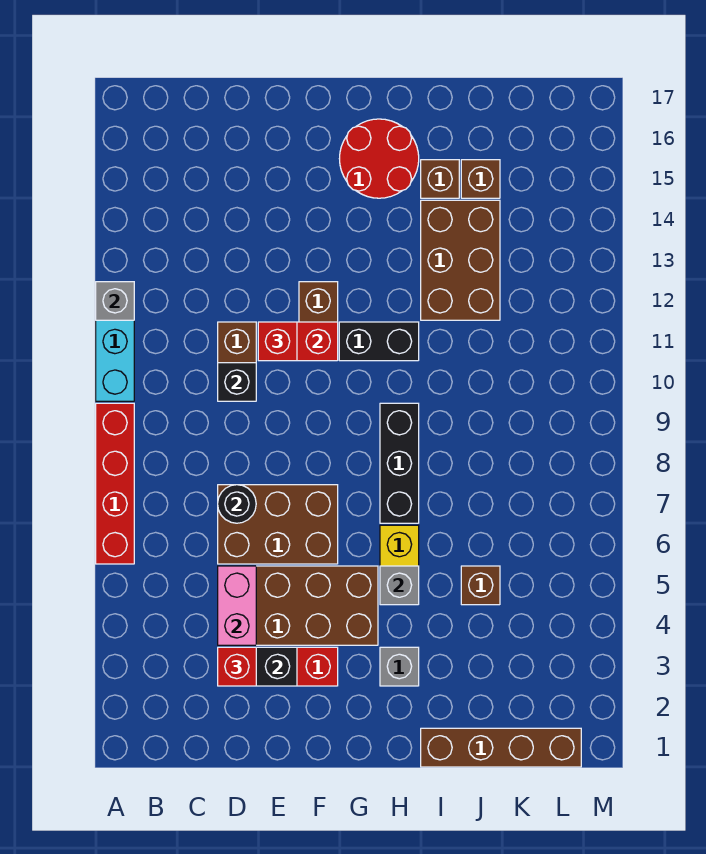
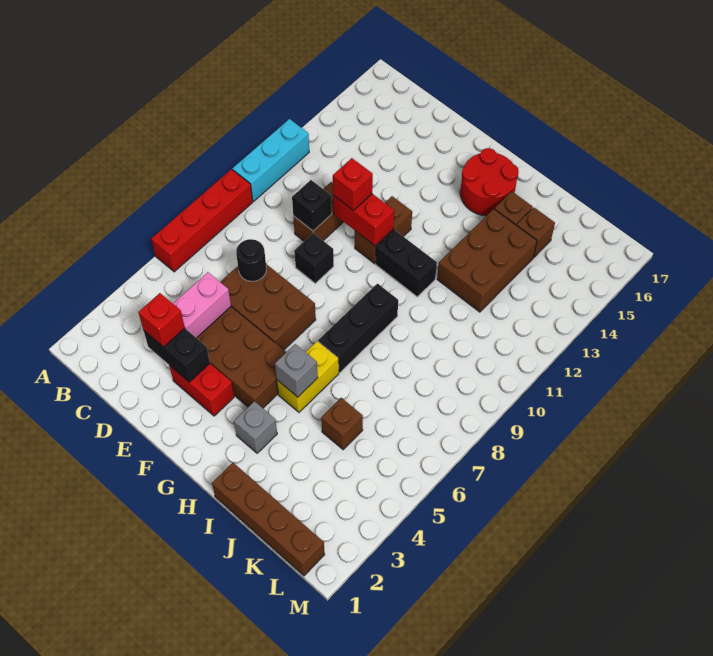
grey brick A12 level 2 -> none
none -> black brick E9 level 1

